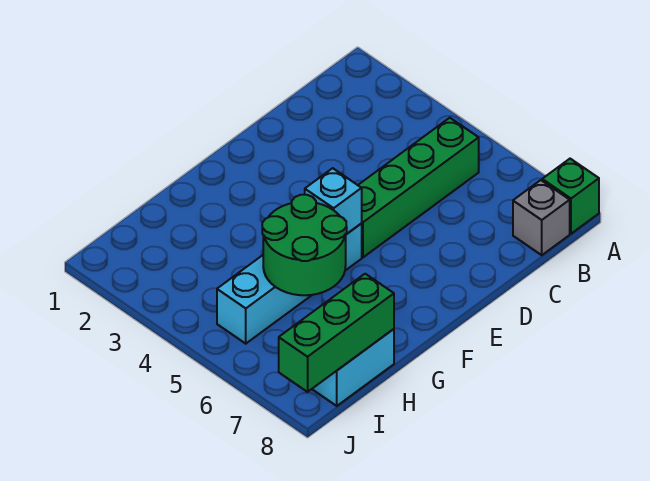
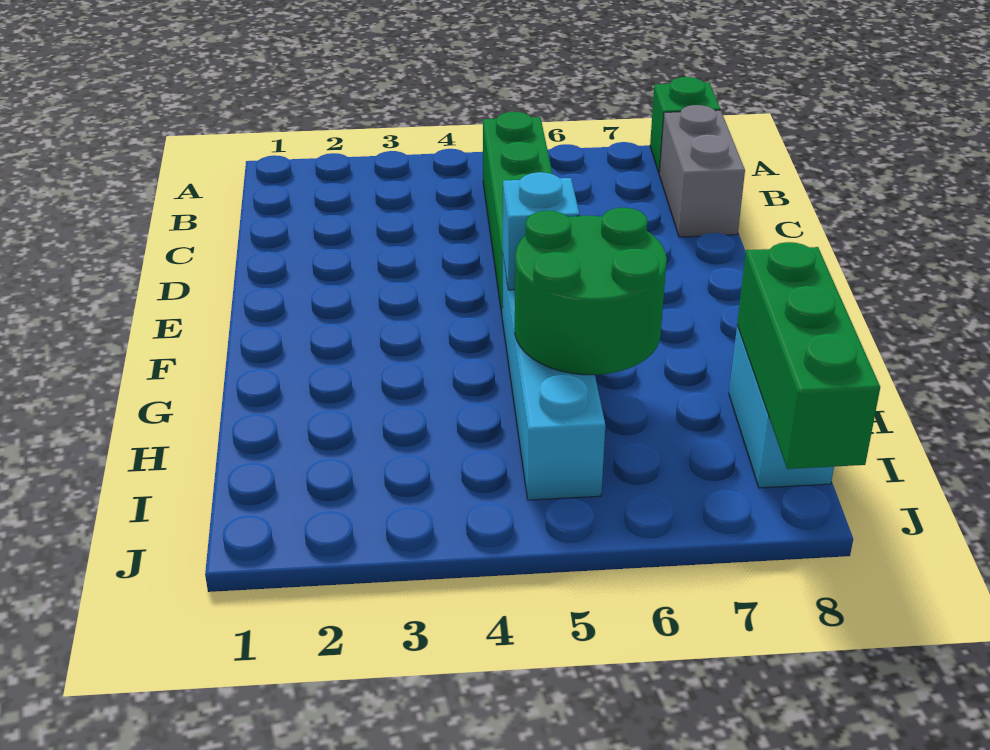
grey brick B8 level 1 -> grey brick B8:C8 level 1

